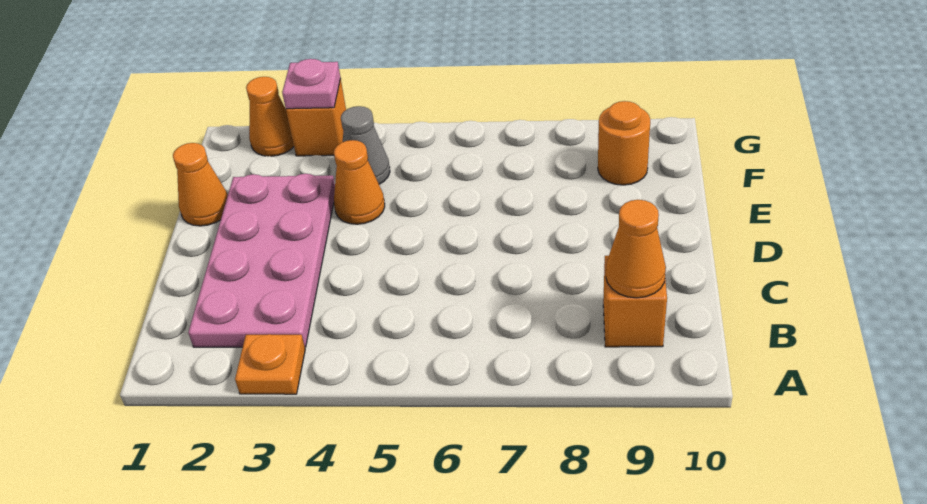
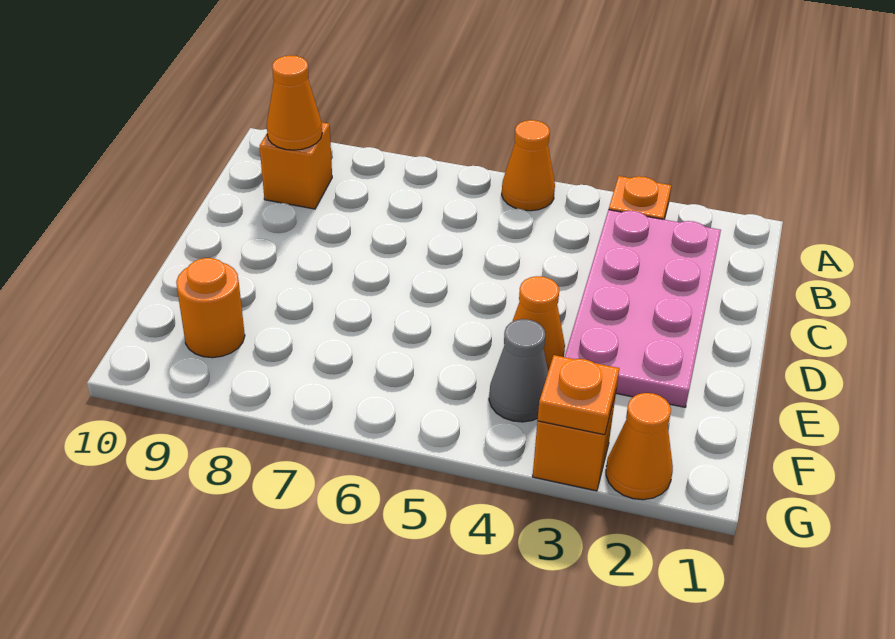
orange cone E1 level 1 -> orange cone A5 level 1
pink plate G3 level 2 -> orange plate G3 level 2

